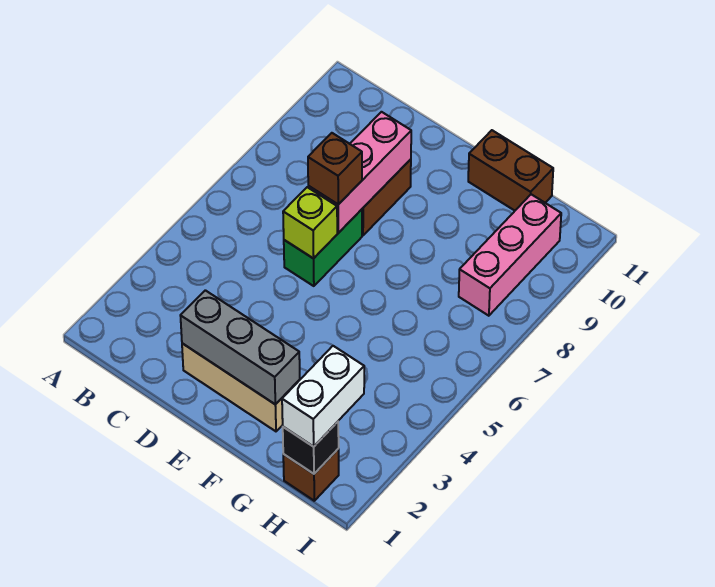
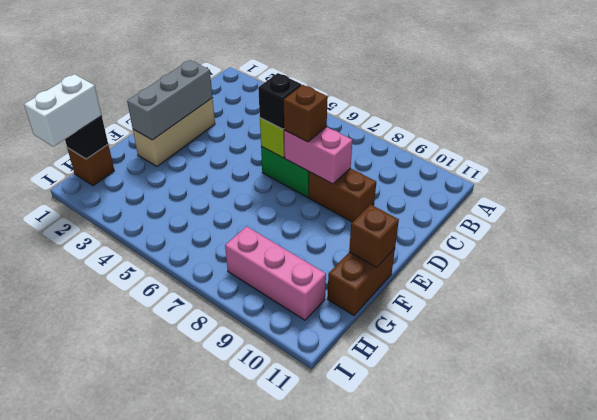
none -> black brick D6 level 3
pink brick D7:D9 level 2 -> pink brick D7:D8 level 2
none -> brown brick F11 level 2
white brick H1:H2 level 3 -> white brick H1:I1 level 3

